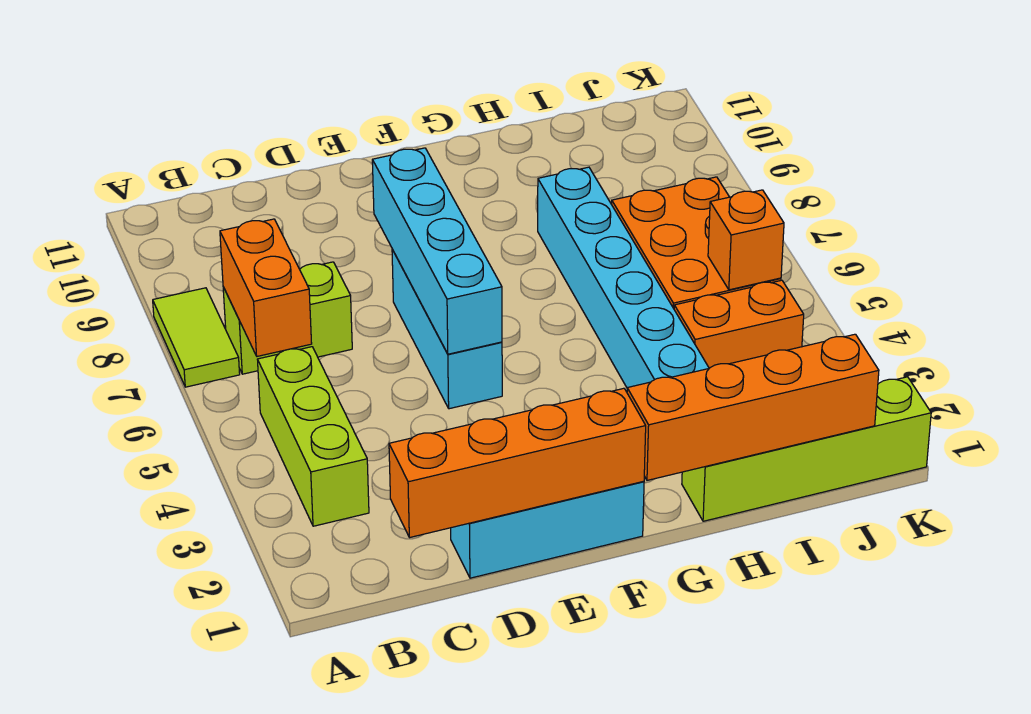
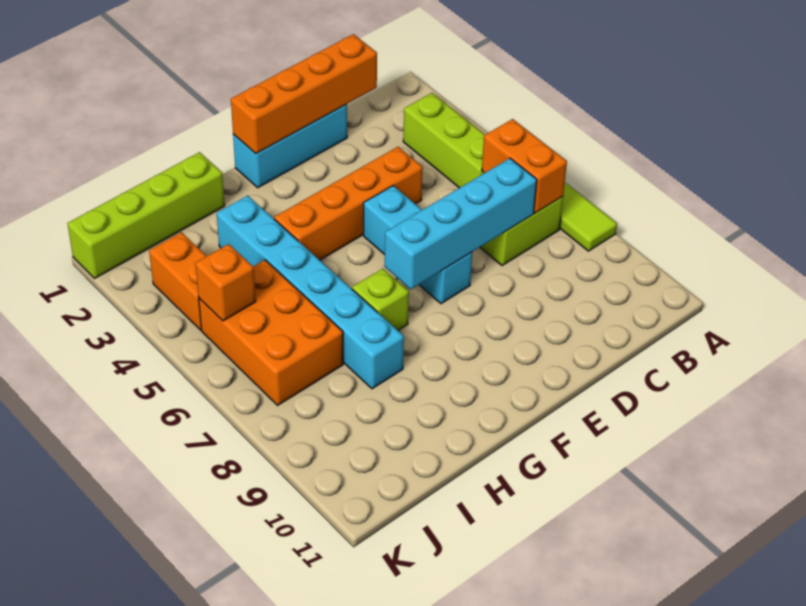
cyan brick E5:E8 level 2 -> cyan brick C7:F7 level 2
orange brick G1:J1 level 2 -> orange brick D4:G4 level 1
none -> lime brick G7 level 1
orange brick I4:J4 level 1 -> orange brick J3:J4 level 1

